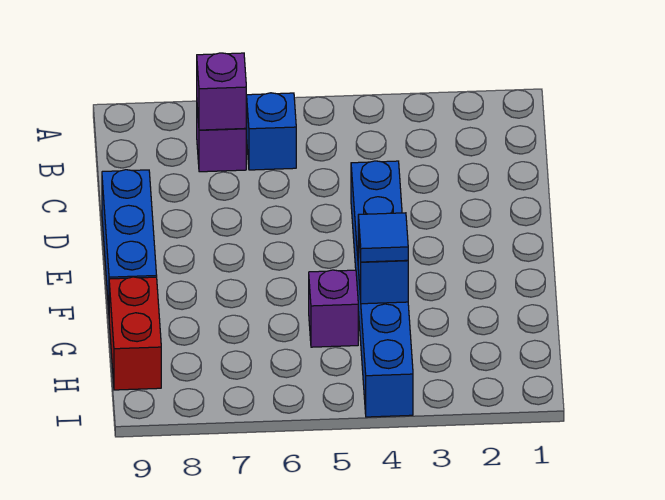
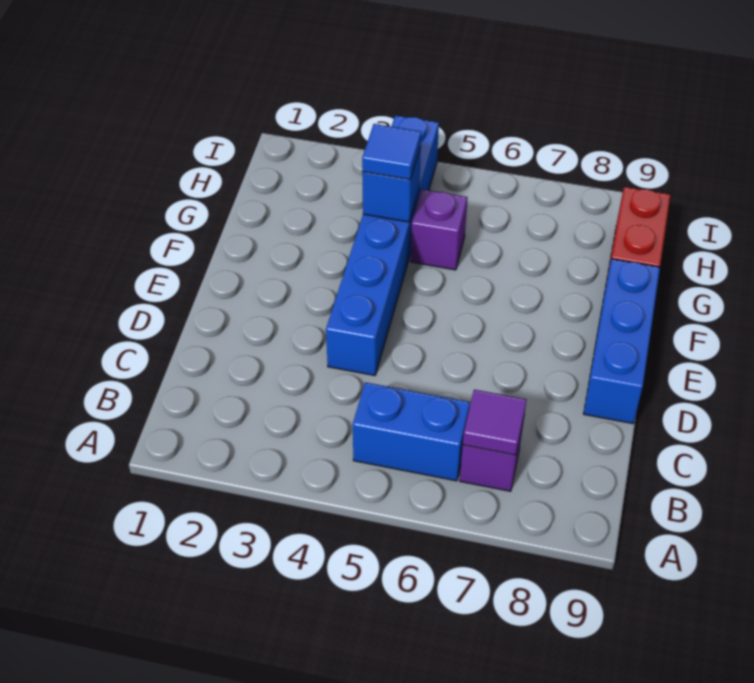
blue brick B6 level 1 -> blue brick B5:B6 level 1
purple brick B7 level 2 -> purple tile B7 level 2

